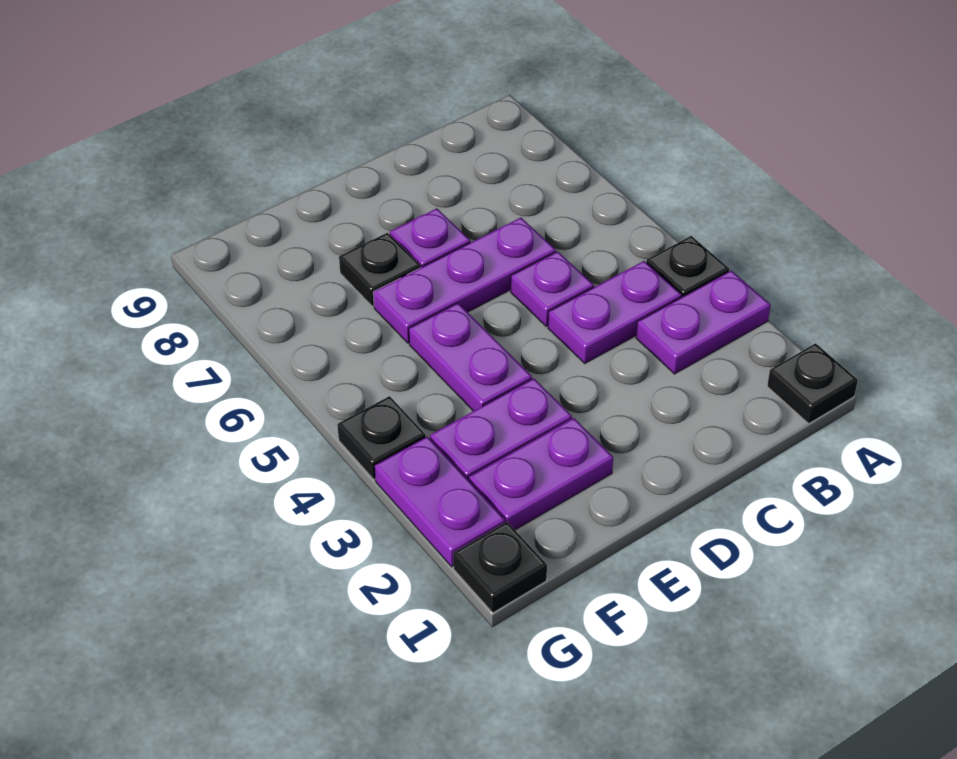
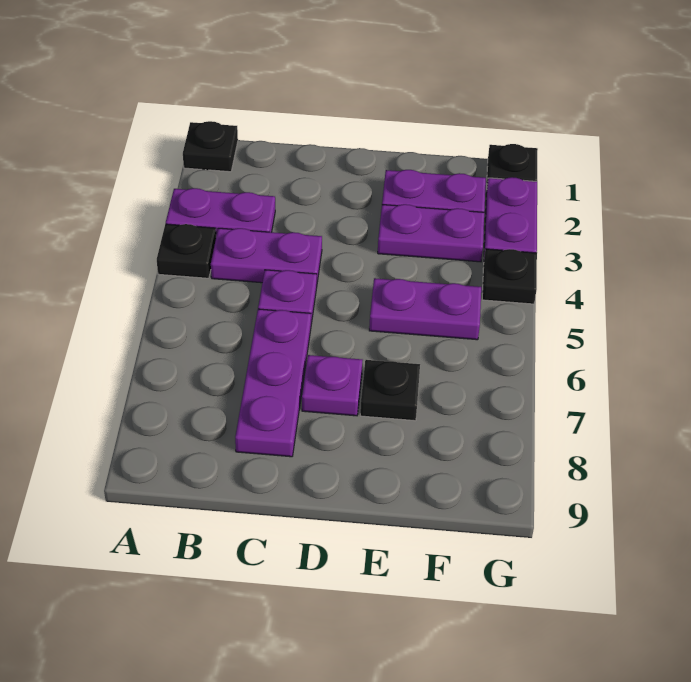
purple plate C6:E6 level 1 -> purple plate C6:C8 level 1
purple plate E4:E5 level 1 -> purple plate E5:F5 level 1

